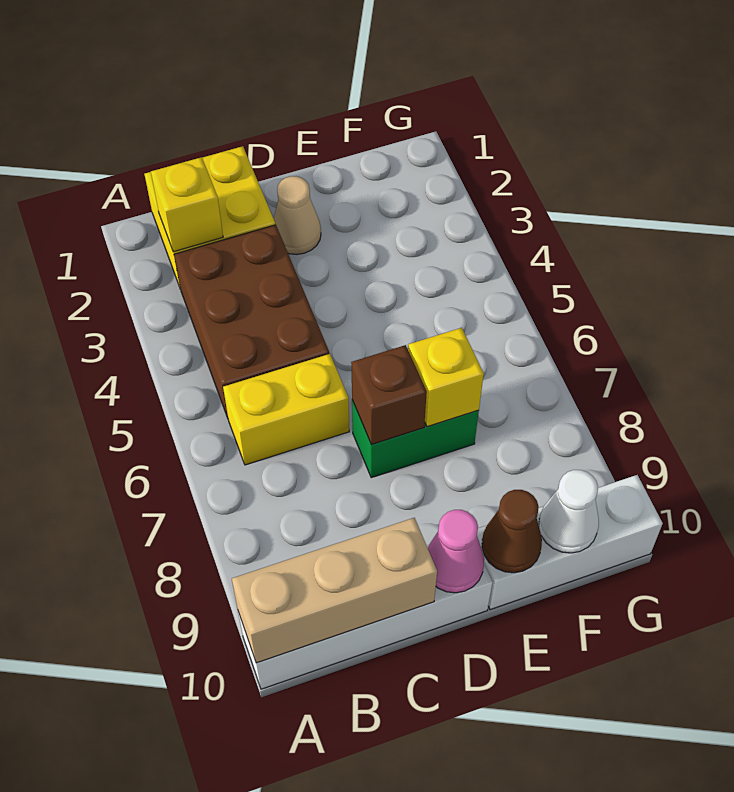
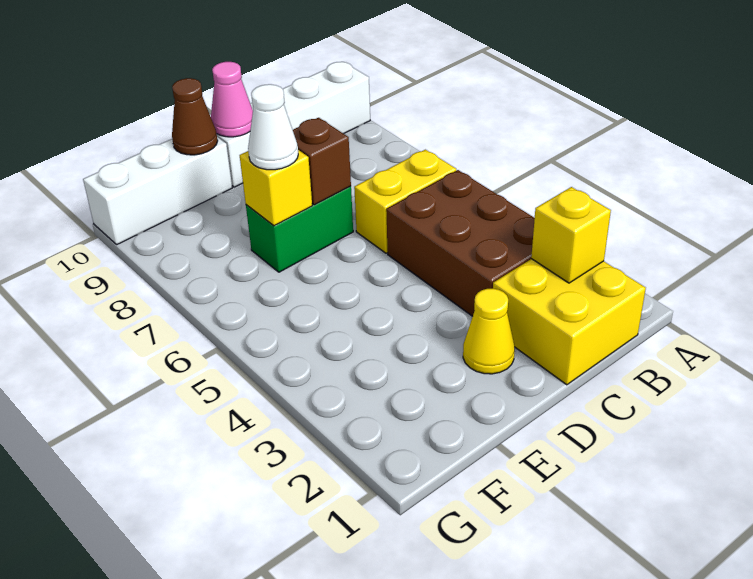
tan brick A10:C10 level 2 -> none
tan cone D2 level 1 -> yellow cone D2 level 1
white cone F10 level 2 -> white cone E7 level 3

